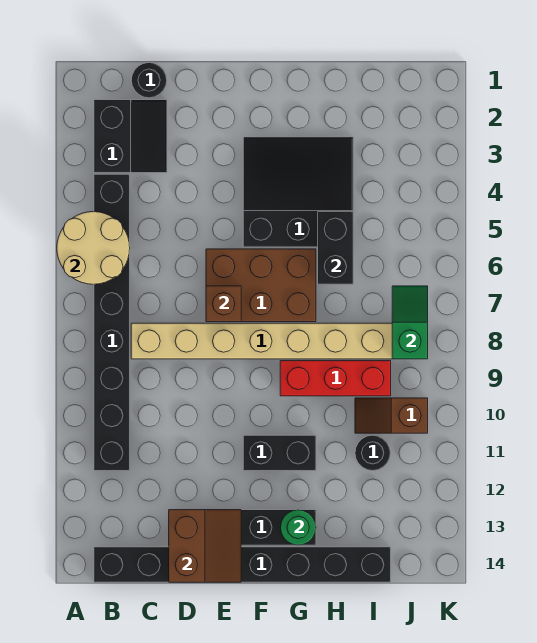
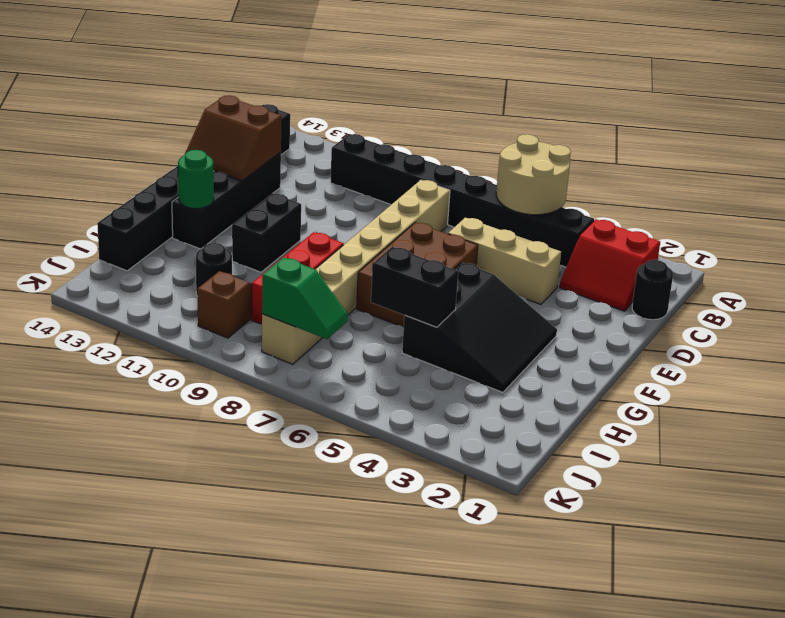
black slope B2:C3 level 1 top B -> red slope B2:C3 level 1 top B
none -> tan brick D4:D6 level 1
brown brick E7 level 2 -> none

